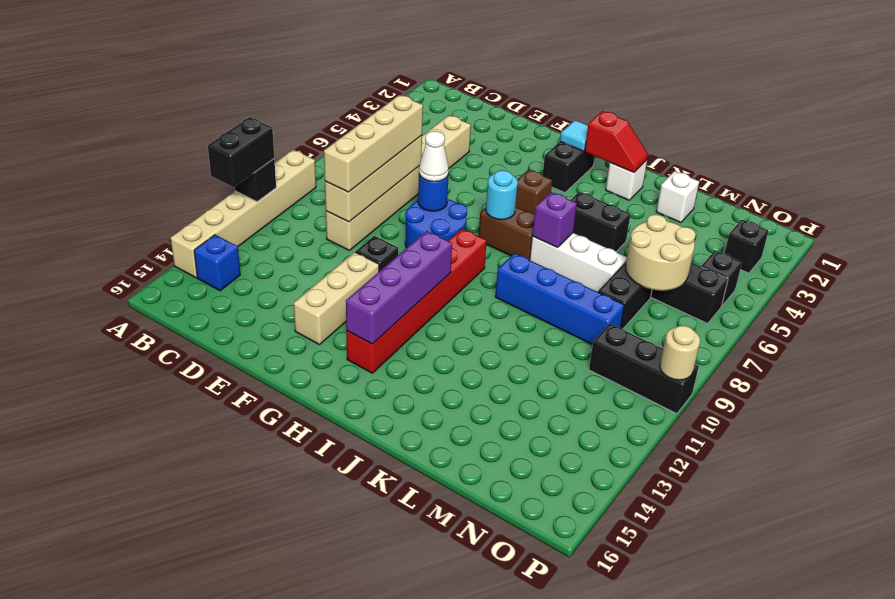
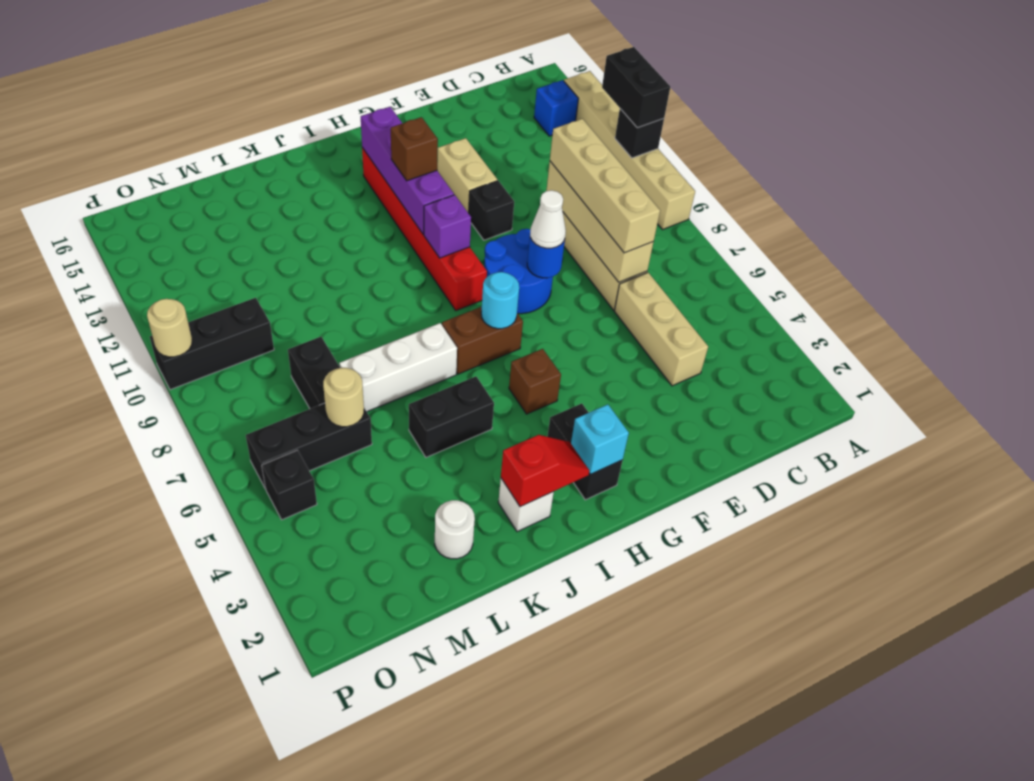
tan brick F12:F14 level 1 -> tan brick F12:F13 level 1
cyan tile H2 level 2 -> cyan brick H2 level 2
none -> brown brick H12 level 3
red slope I2:J2 level 2 top I -> red slope I2:J2 level 2 top J
purple brick J7 level 2 -> purple brick H10 level 2
blue brick J9:M9 level 1 -> none
white brick L2 level 1 -> white round brick L2 level 1
tan round brick M6:N7 level 2 -> tan round brick M6 level 2
black brick O3 level 1 -> none

